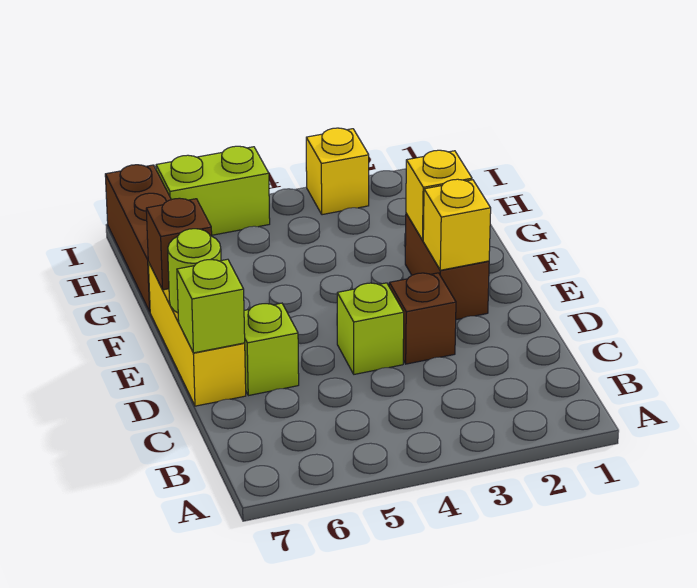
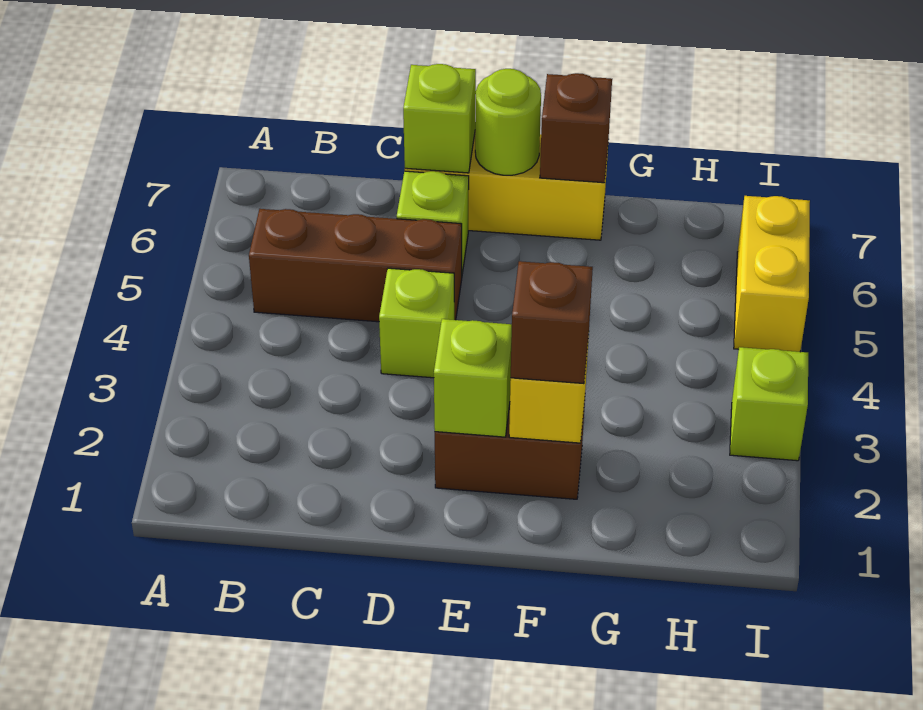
brown brick D3 level 1 -> brown brick F2 level 3
yellow brick E2 level 2 -> lime brick E2 level 2
brown brick G7:I7 level 1 -> brown brick B5:D5 level 1
yellow brick I3 level 1 -> lime brick I3 level 1
lime brick I5:I6 level 1 -> yellow brick I5:I6 level 1

